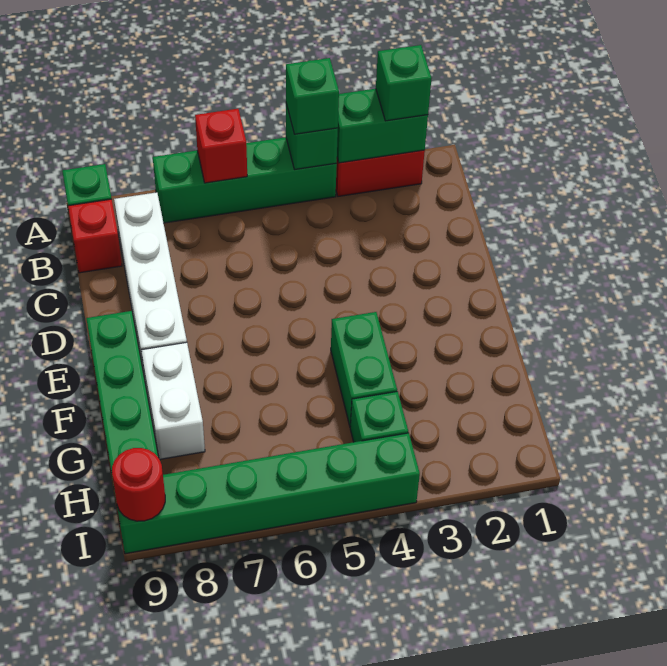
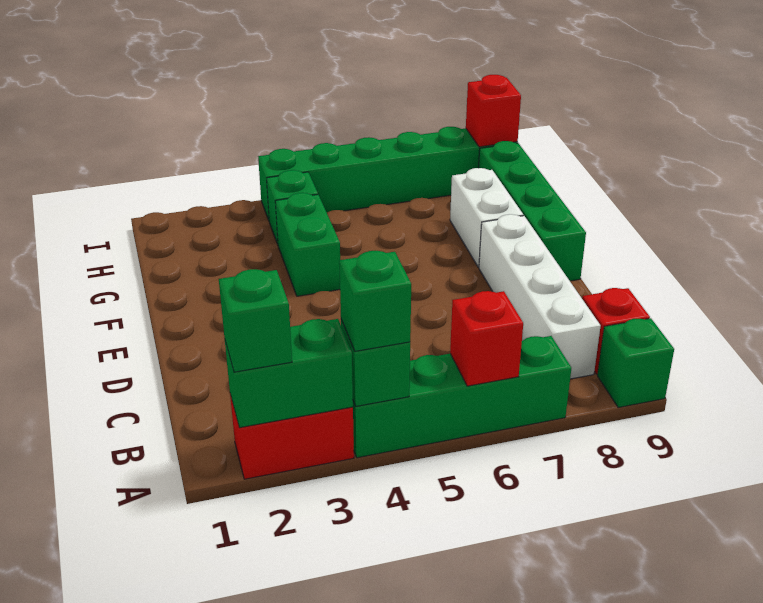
red round brick I9 level 2 -> red brick I9 level 2

